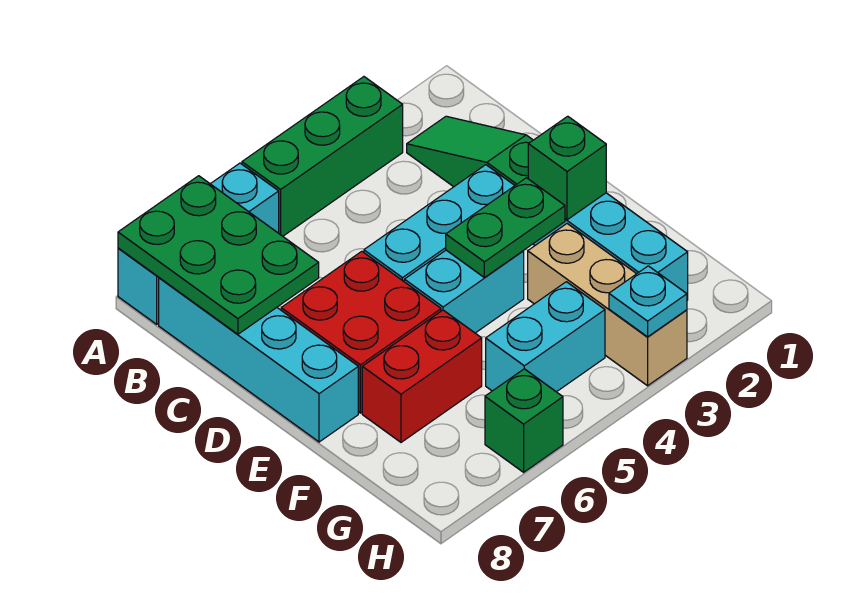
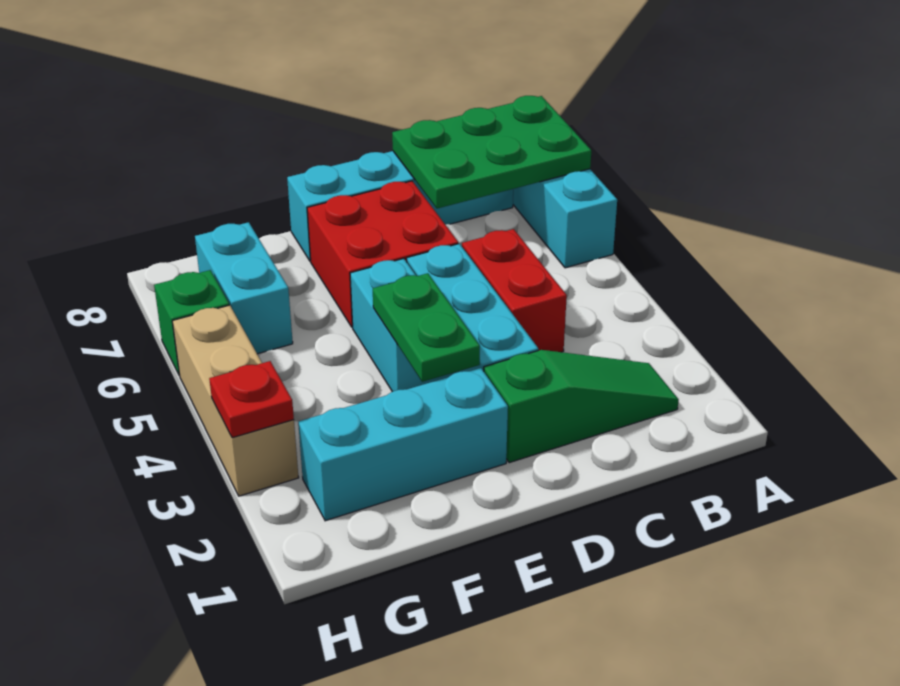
green brick A3:A5 level 1 -> none
green brick E2 level 2 -> none
tan brick F3:H3 level 1 -> tan brick H3:H5 level 1
red brick F6:F7 level 1 -> red brick C4:C5 level 1
cyan brick G4:G5 level 1 -> cyan brick G6:G7 level 1
cyan plate H3 level 2 -> red plate H3 level 2

